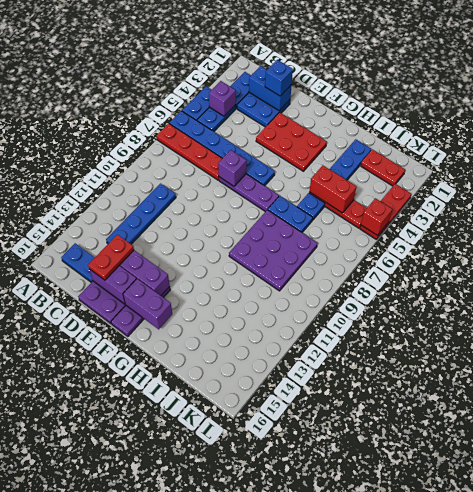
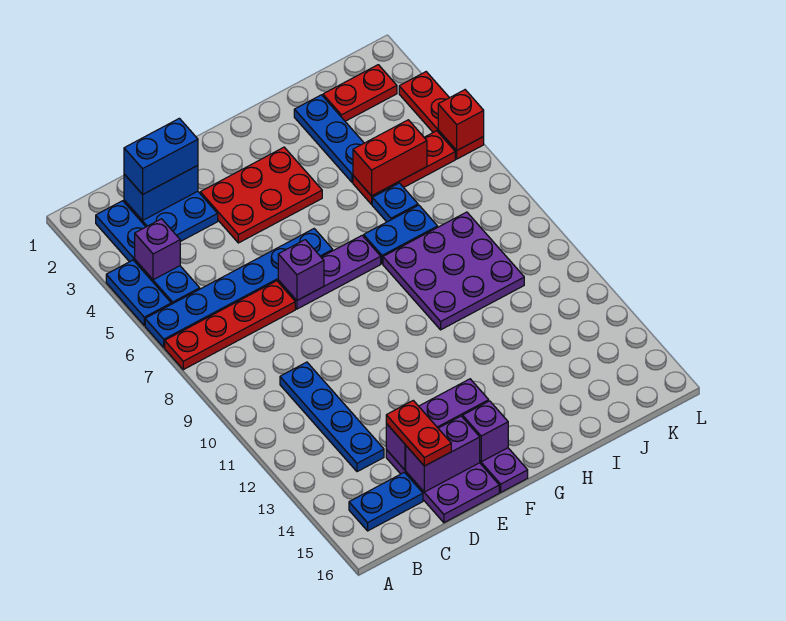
blue brick D2 level 3 -> blue brick C2:D2 level 3
purple brick F15:G15 level 2 -> purple brick F15 level 2

